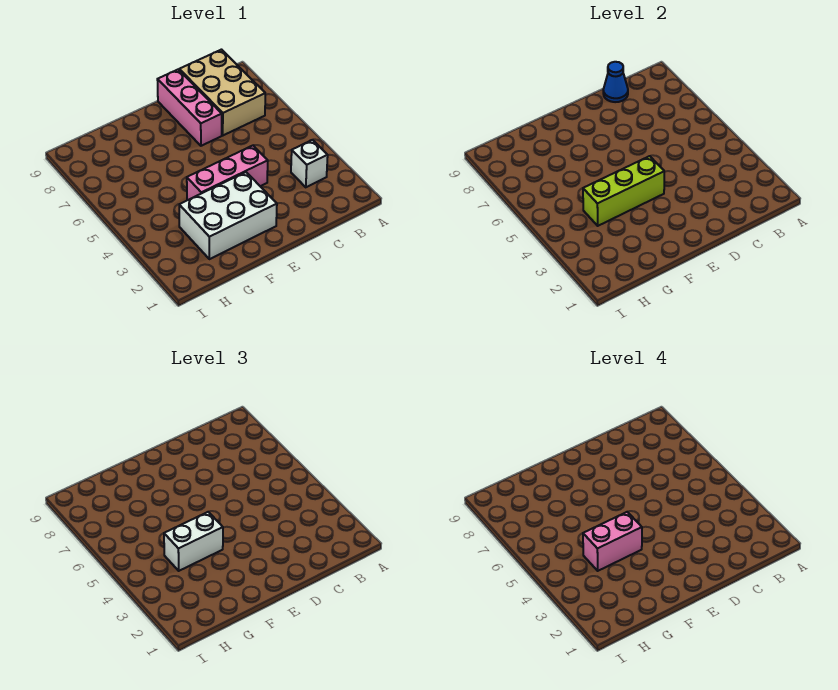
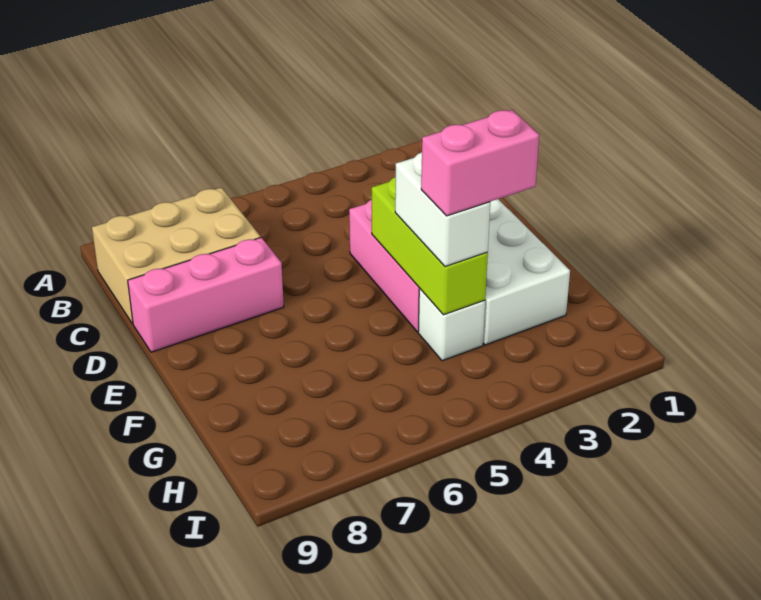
white brick B3 level 1 -> white brick G4 level 1
blue cone C9 level 2 -> none
pink brick F4:G4 level 4 -> pink brick G3:G4 level 4

